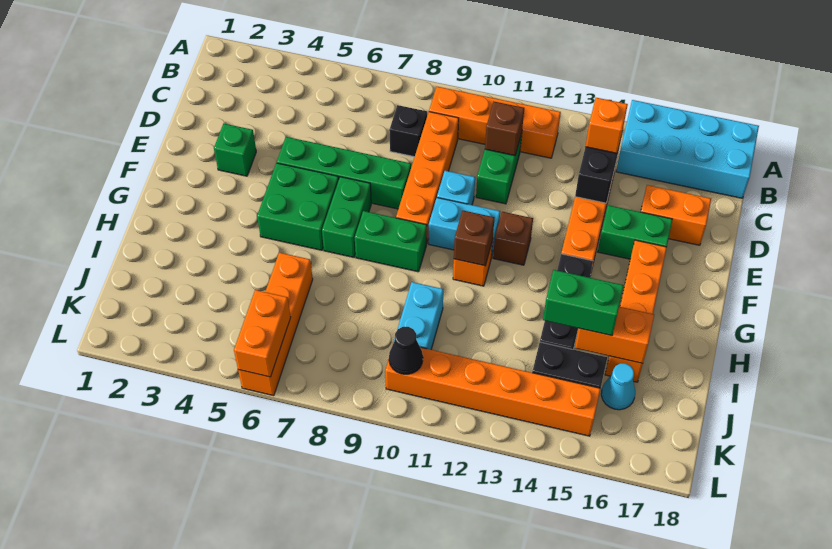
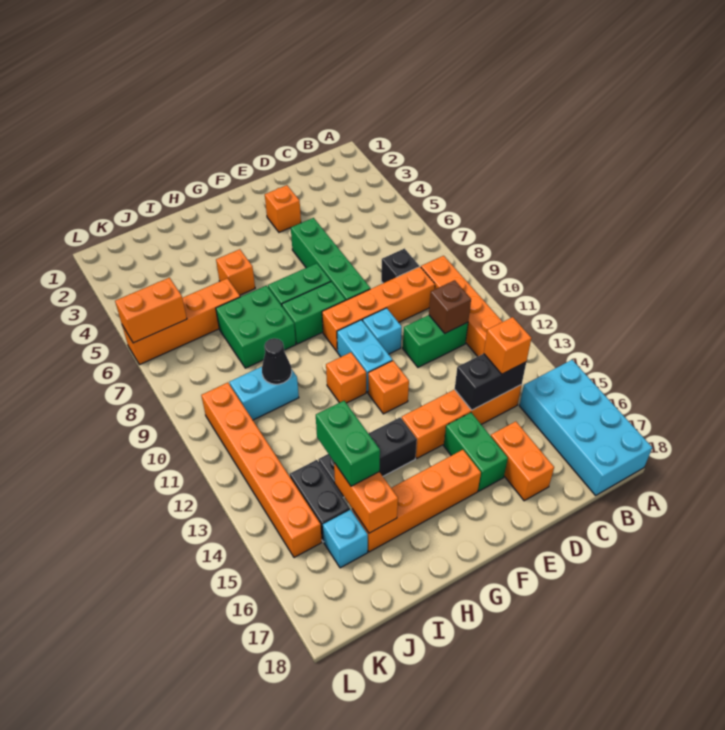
green brick E3 level 1 -> orange brick E3 level 1
green brick F5:G6 level 1 -> green brick H7:I8 level 1
brown brick F12 level 1 -> orange brick F12 level 1
green brick G8:G9 level 1 -> green brick F8:G8 level 1
brown brick G11 level 2 -> none
none -> orange brick H5 level 1
cyan cone J16 level 1 -> cyan brick J16 level 1
black cone K10 level 2 -> black cone I10 level 2

